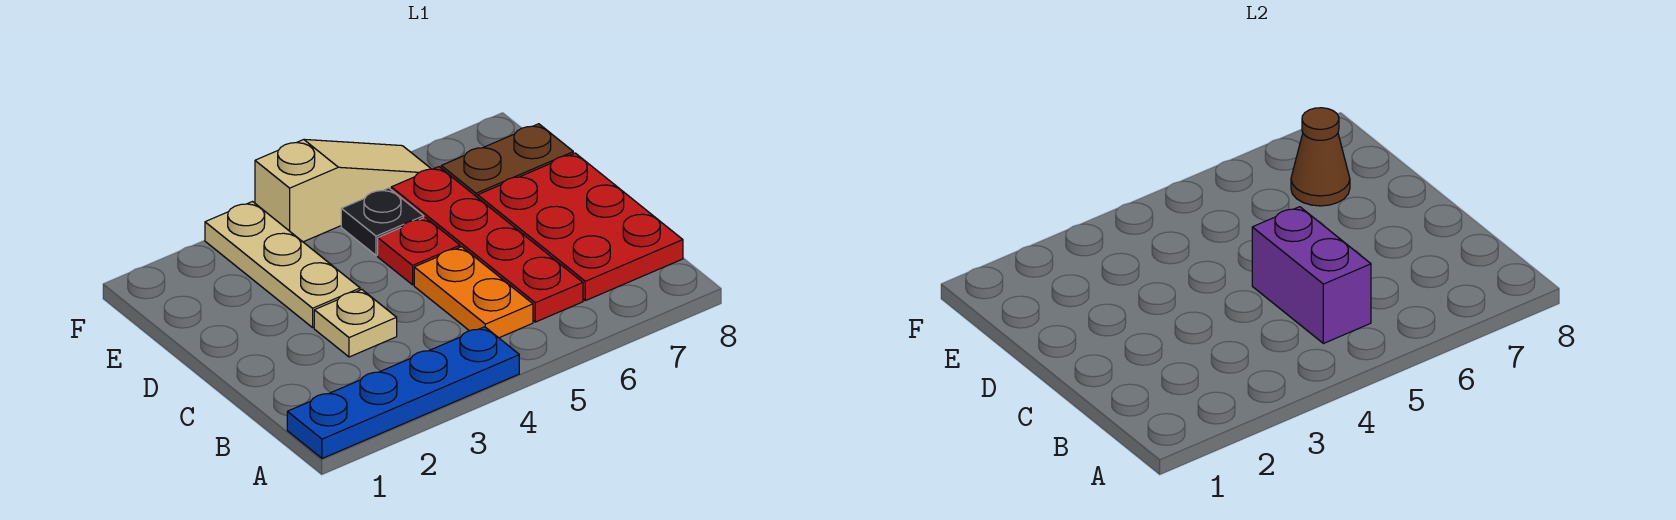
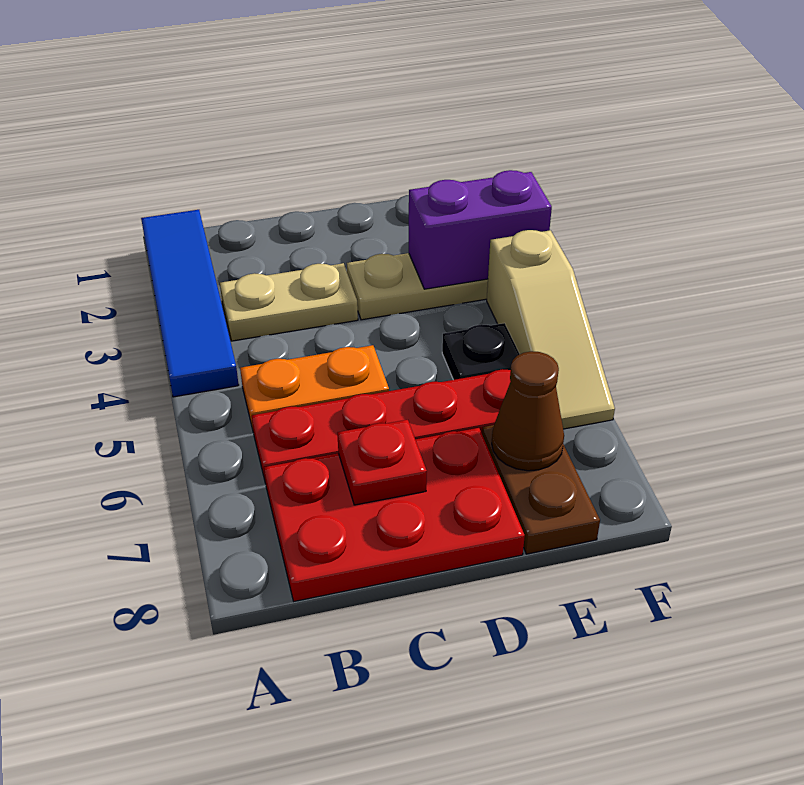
blue plate A1:A4 level 1 -> blue tile A1:A4 level 1
purple brick B5:C5 level 2 -> purple brick E3:F3 level 2
tan plate C3 level 1 -> tan plate B3:C3 level 1
red plate D5 level 1 -> red plate C7 level 2

